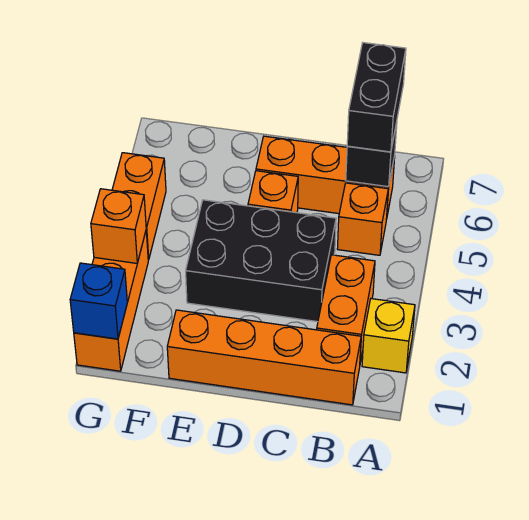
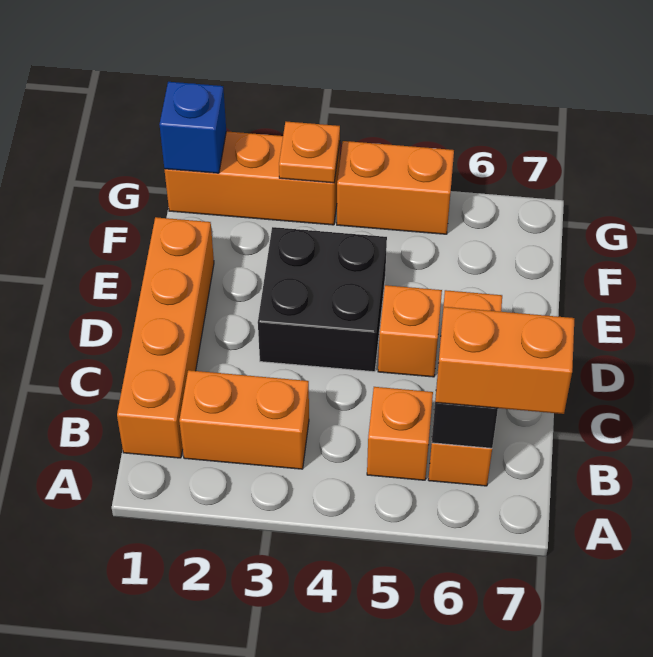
yellow brick A2 level 1 -> none
black brick B6:B7 level 3 -> orange brick B6:B7 level 3
black brick C3:E4 level 1 -> black brick D3:E4 level 1
orange brick G3 level 2 -> orange plate G3 level 2

